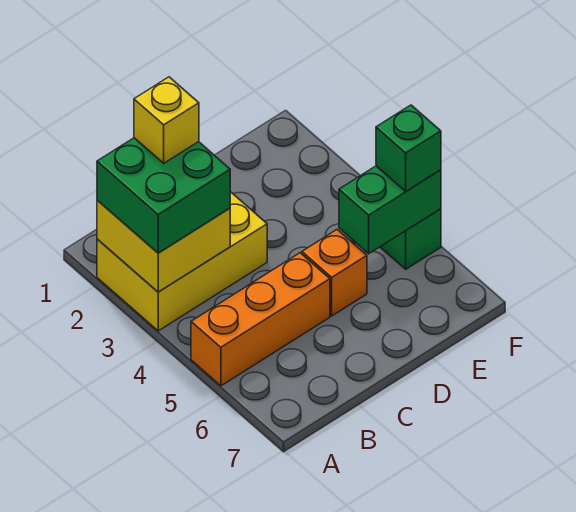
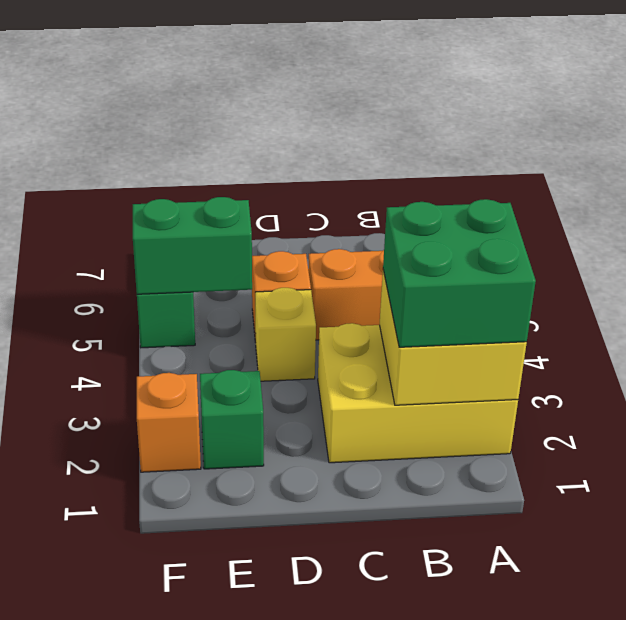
yellow brick B2 level 4 -> yellow brick D4 level 1
none -> orange brick F2 level 1
green brick F5 level 3 -> green brick E2 level 1

